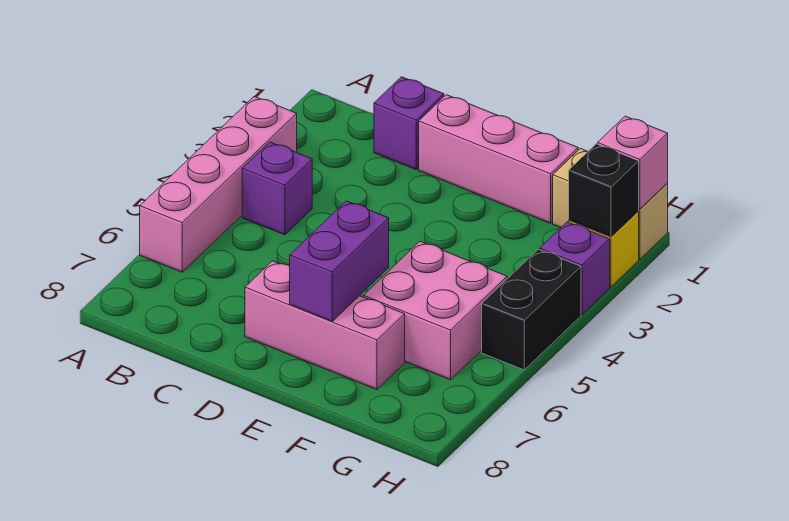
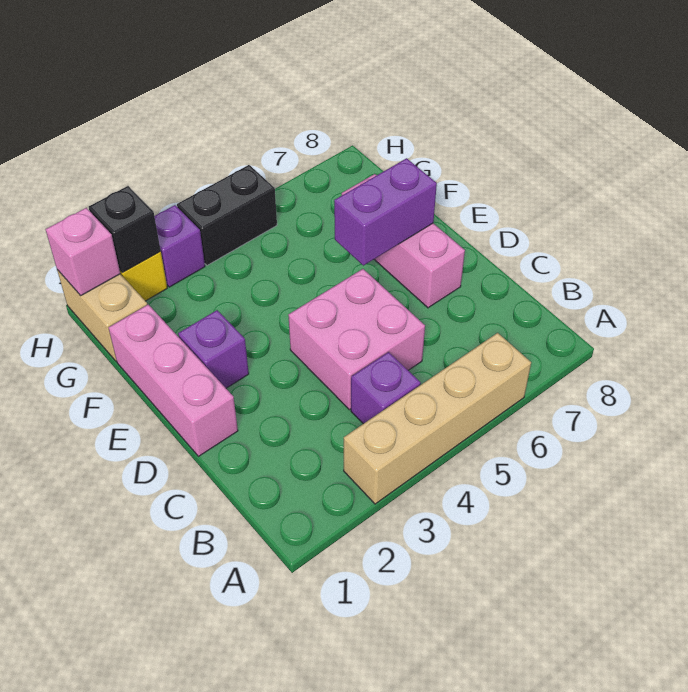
pink brick A3:A6 level 1 -> tan brick A3:A6 level 1
purple brick C1 level 1 -> purple brick E2 level 1
pink brick F5:G6 level 1 -> pink brick C4:D5 level 1

